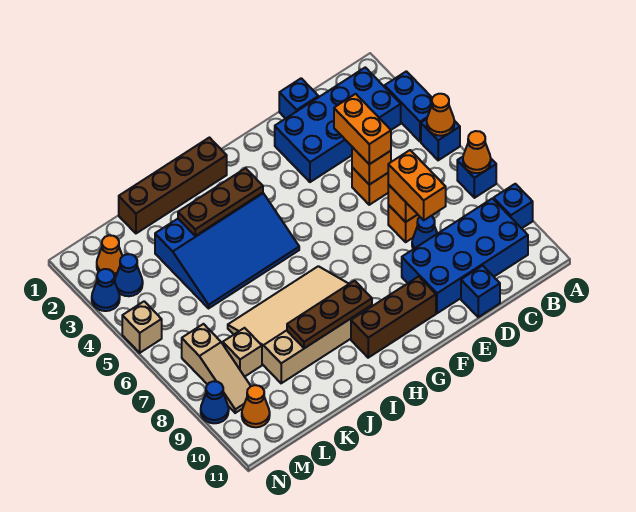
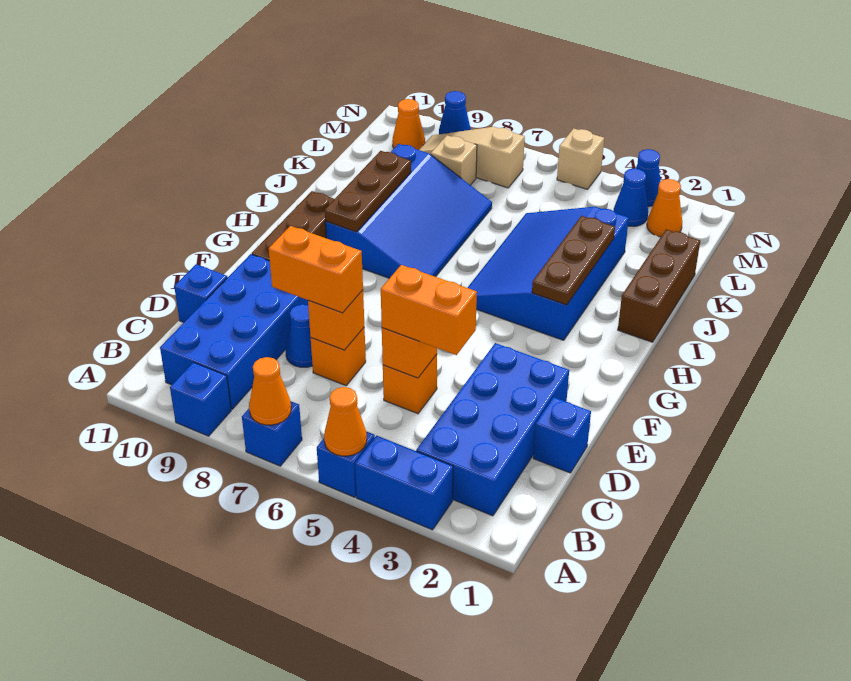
brown brick H1:K1 level 1 -> brown brick I1:K1 level 1
tan slope H7:K9 level 1 top 9 -> blue slope H7:K9 level 1 top 9

